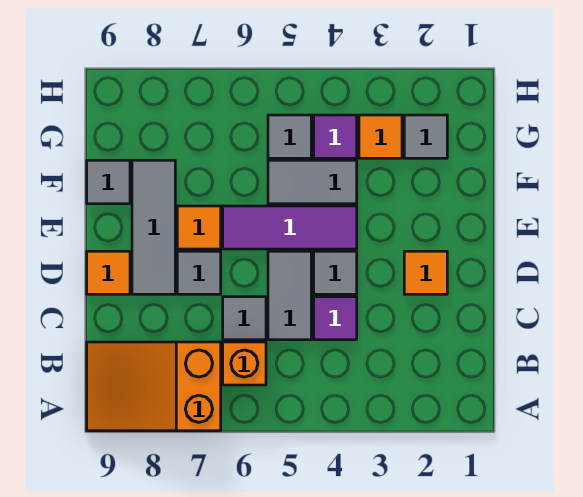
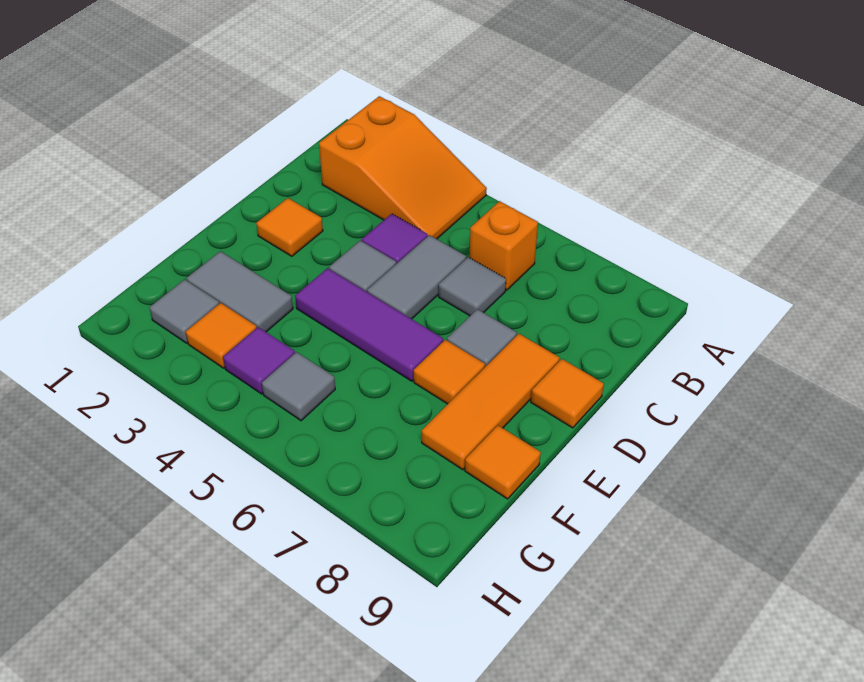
orange slope A7:B9 level 1 top 7 -> orange slope A2:B4 level 1 top 2
grey tile D8:F8 level 1 -> orange tile D8:F8 level 1
grey tile F4:F5 level 1 -> grey tile F2:F3 level 1
grey tile F9 level 1 -> orange tile F9 level 1

